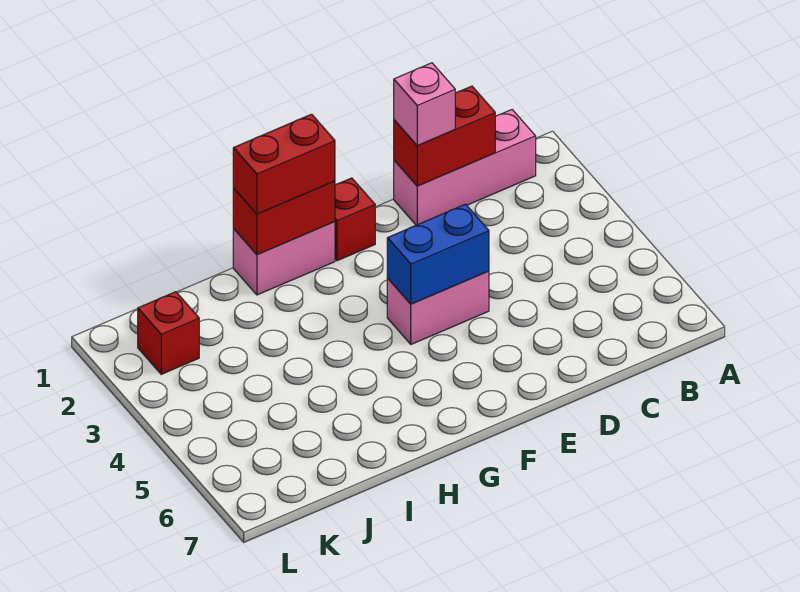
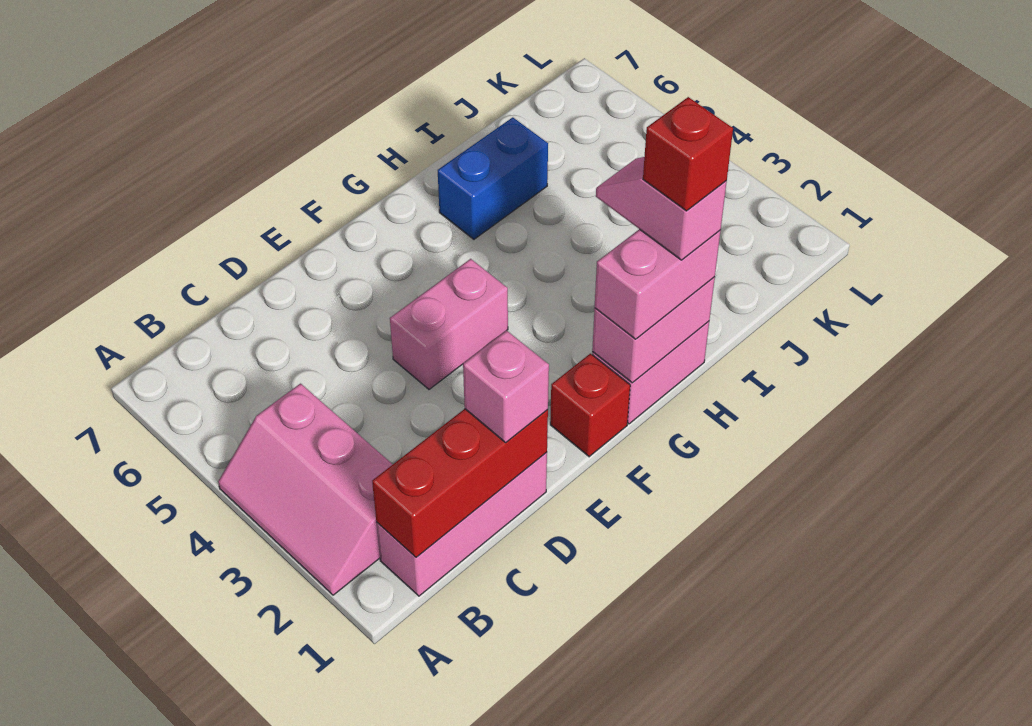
none -> pink slope A2:B4 level 1 top B
red brick C1:D1 level 2 -> red brick B1:D1 level 2
blue brick E4:F4 level 2 -> blue brick H6:I6 level 1
red brick G1:H1 level 2 -> pink brick G1:H1 level 2
red brick G1:H1 level 3 -> pink brick G1:H1 level 3
none -> pink slope H1:H2 level 4 top 1
red brick K2 level 1 -> red brick H1 level 5

